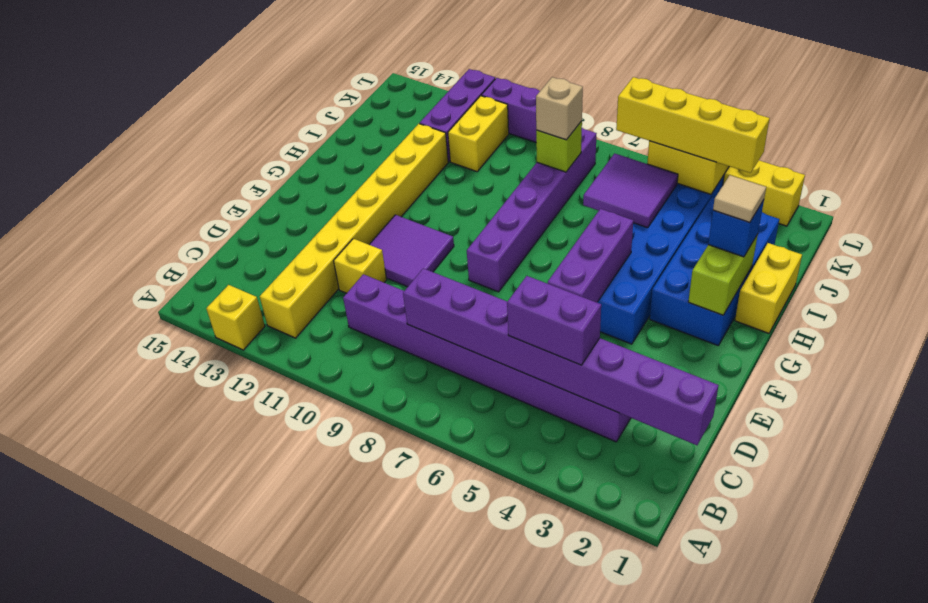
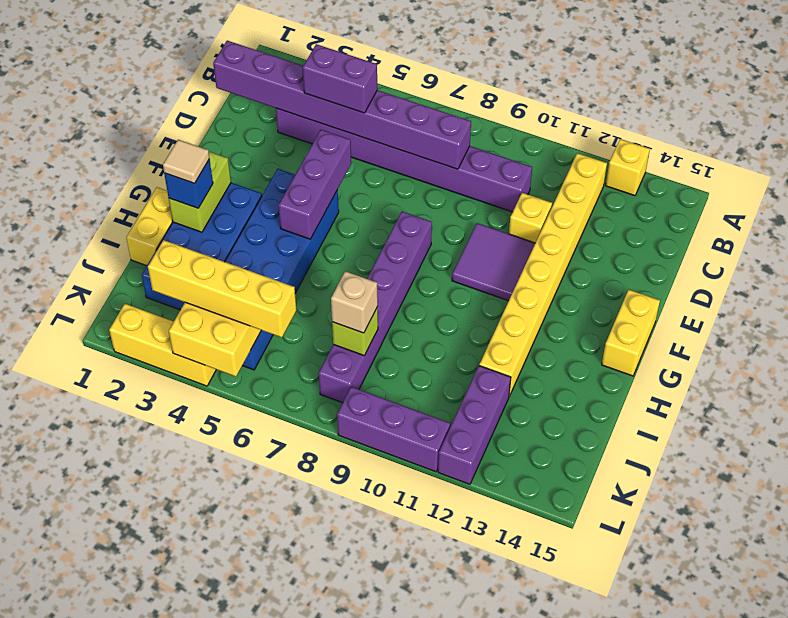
purple tile I5:J6 level 2 -> none
yellow brick J11:K11 level 1 -> yellow brick F15:G15 level 1

